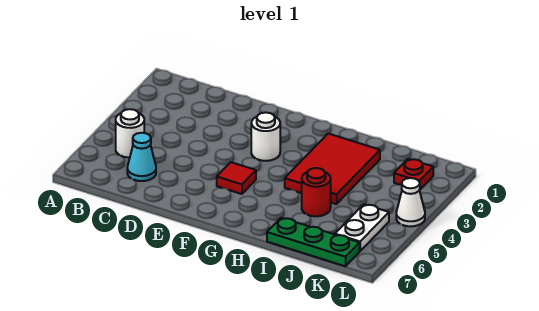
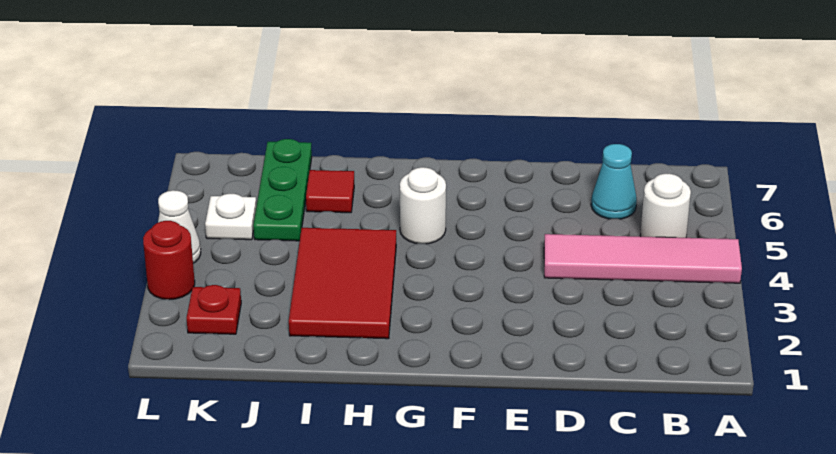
none -> pink tile A4:D4 level 1
white round brick F3 level 1 -> white round brick G5 level 1
red tile F5 level 1 -> red tile I6 level 1
red round brick I5 level 1 -> red round brick L3 level 1
green plate I7:K7 level 1 -> green plate J5:J7 level 1
white plate K5:K6 level 1 -> white plate K5 level 1

